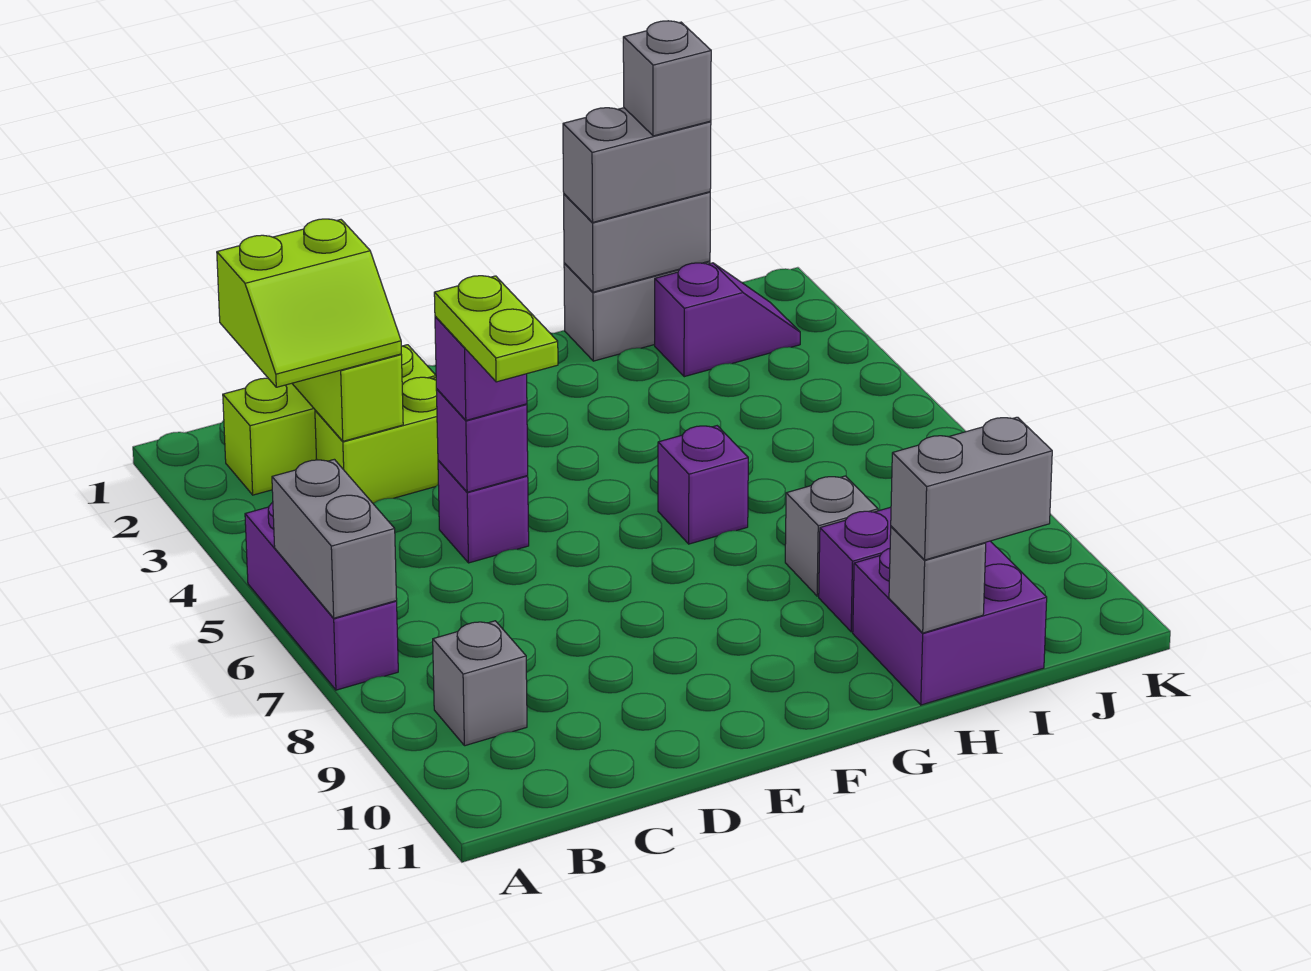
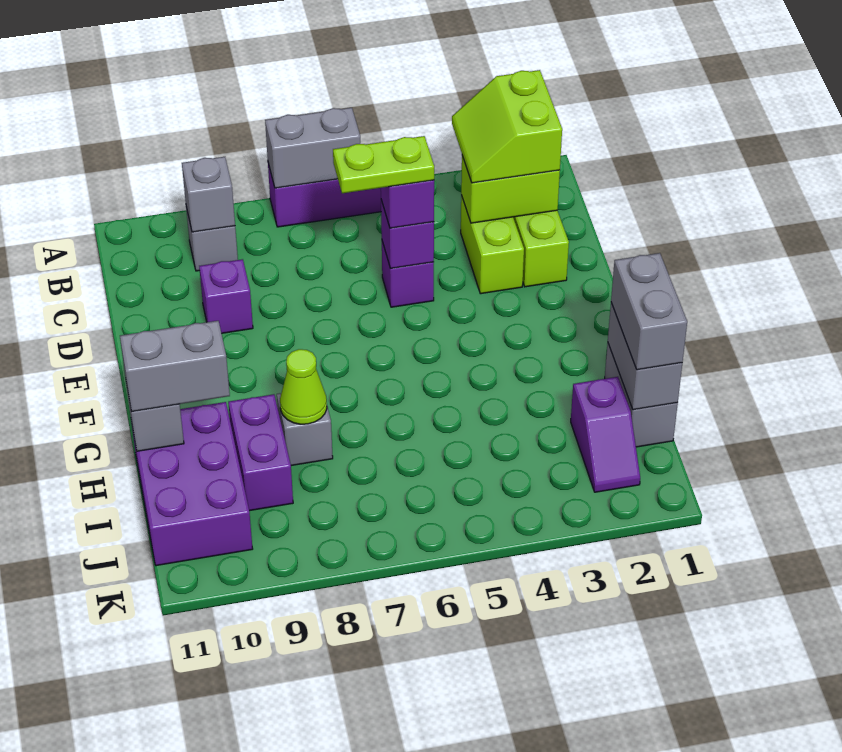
purple brick G6 level 1 -> purple brick D9 level 1
none -> lime cone H8 level 2
purple brick H10:I11 level 1 -> purple brick H10:J11 level 1
grey brick H11:I11 level 3 -> grey brick H10:H11 level 3
grey brick I1 level 4 -> grey brick B9 level 2

